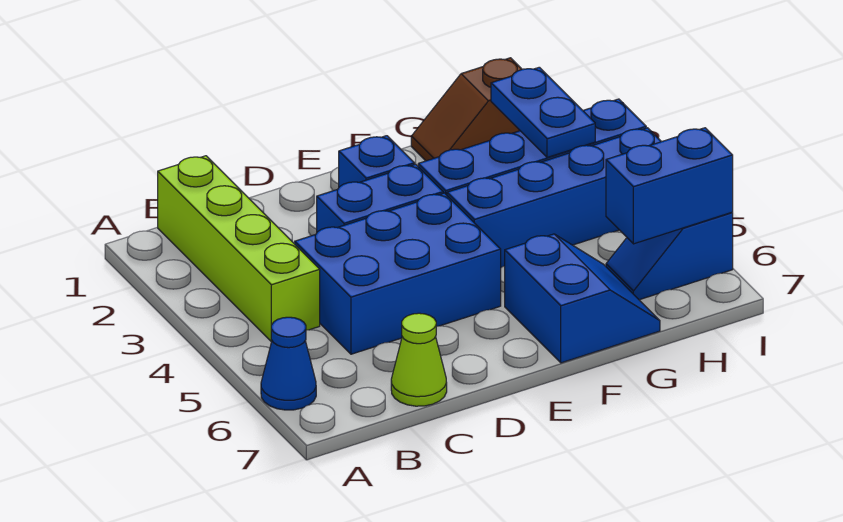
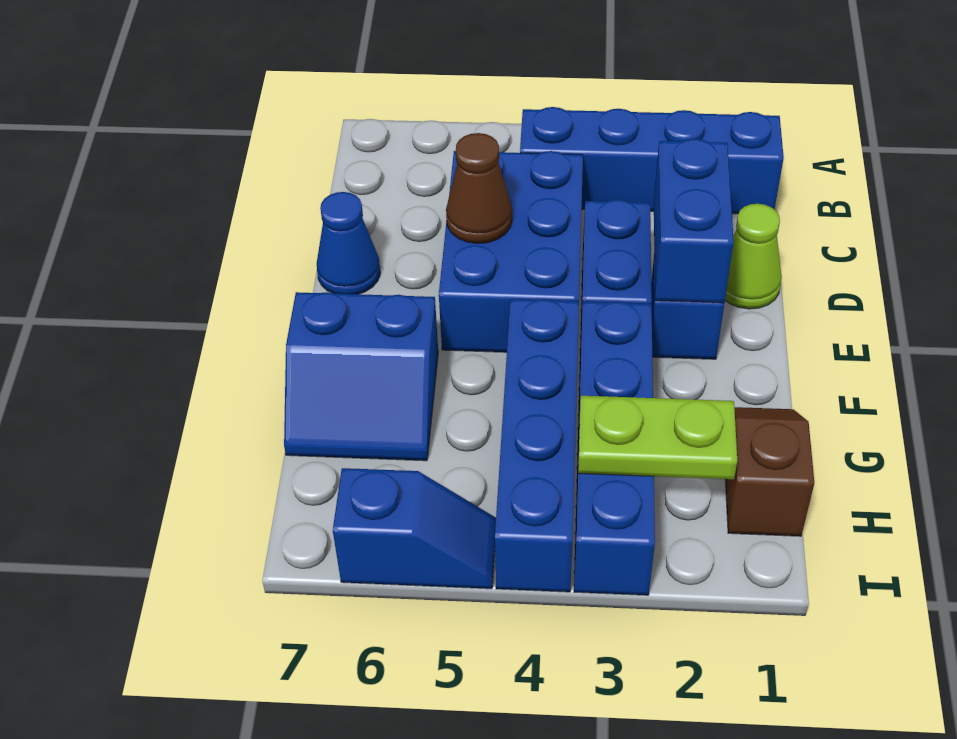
blue cone A6 level 1 -> blue cone D7 level 1
lime brick B1:B4 level 1 -> blue brick B1:B4 level 1
lime cone C7 level 1 -> lime cone D1 level 1
none -> brown cone D5 level 2
blue plate H2:H3 level 2 -> lime plate H2:H3 level 2
blue slope H6:I6 level 1 top I -> blue slope I5:I6 level 1 top 6
blue brick H6:I6 level 2 -> blue brick D2:E2 level 2

